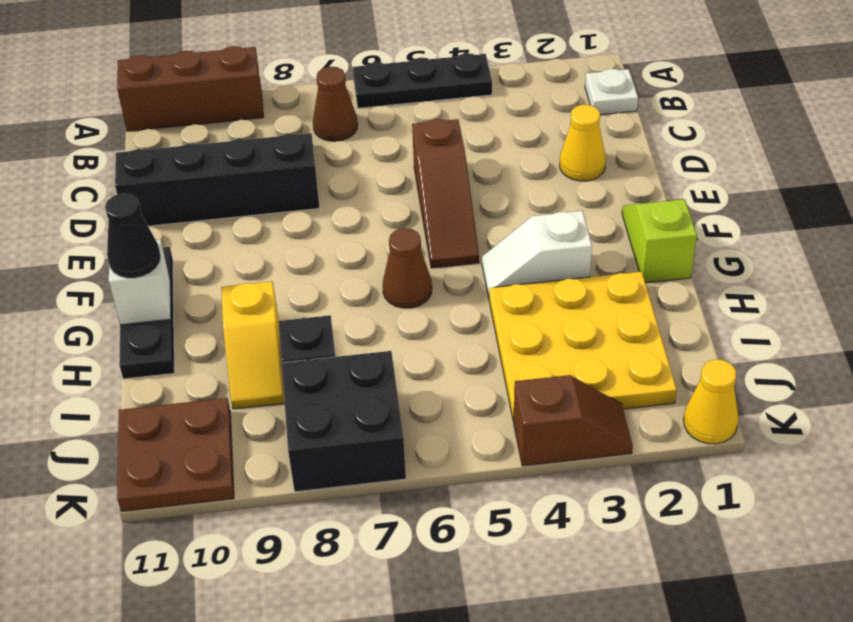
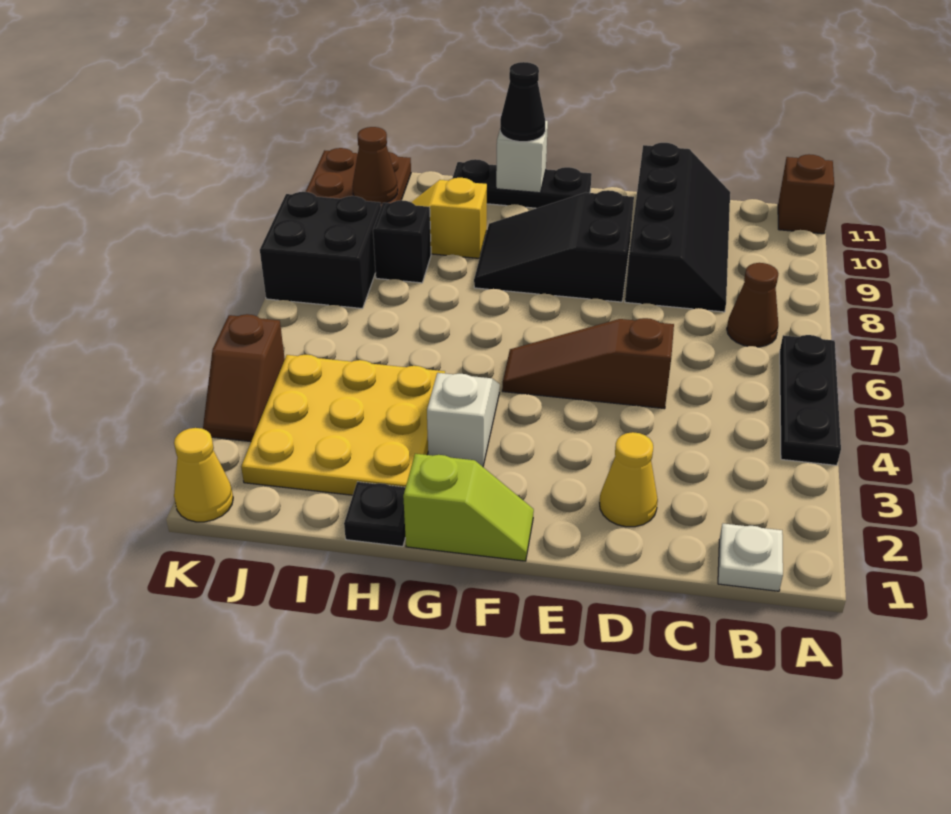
brown brick A9:A11 level 1 -> brown brick A11 level 1
none -> black slope E8:G9 level 1 top E
brown cone G6 level 1 -> brown cone J10 level 2
none -> black plate H1 level 1

